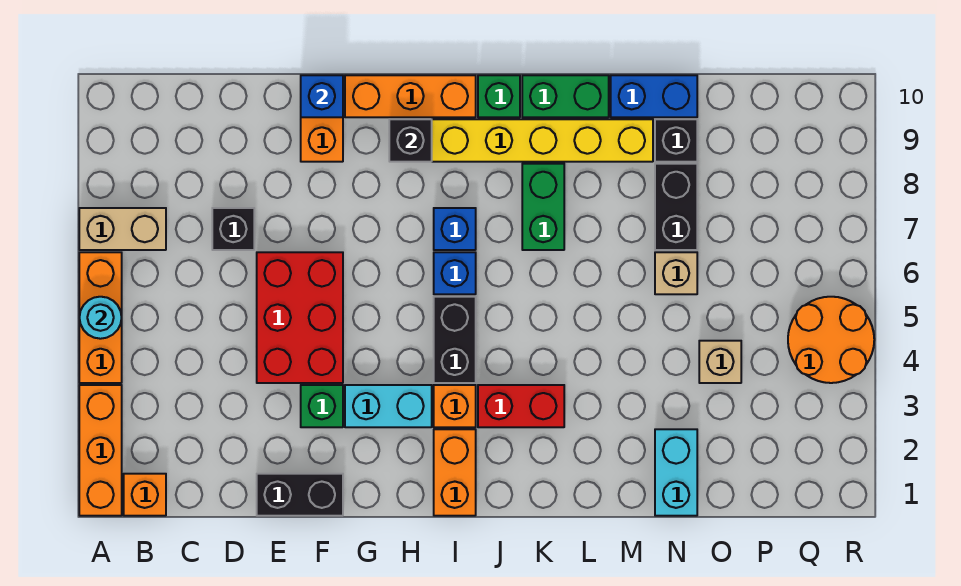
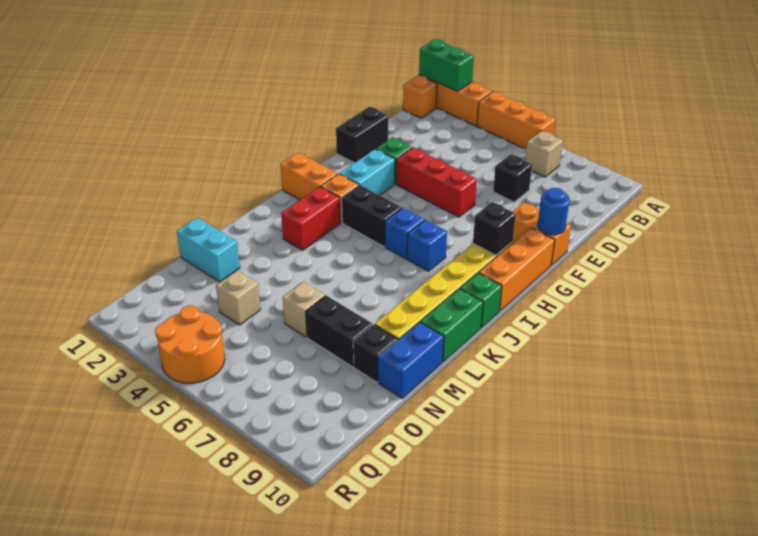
cyan round brick A5 level 2 -> none
tan brick A7:B7 level 1 -> tan brick B7 level 1
red brick E4:F6 level 1 -> red brick F4:F6 level 1
blue brick F10 level 2 -> blue round brick F10 level 2
green brick K7:K8 level 1 -> green brick A1:A2 level 2

